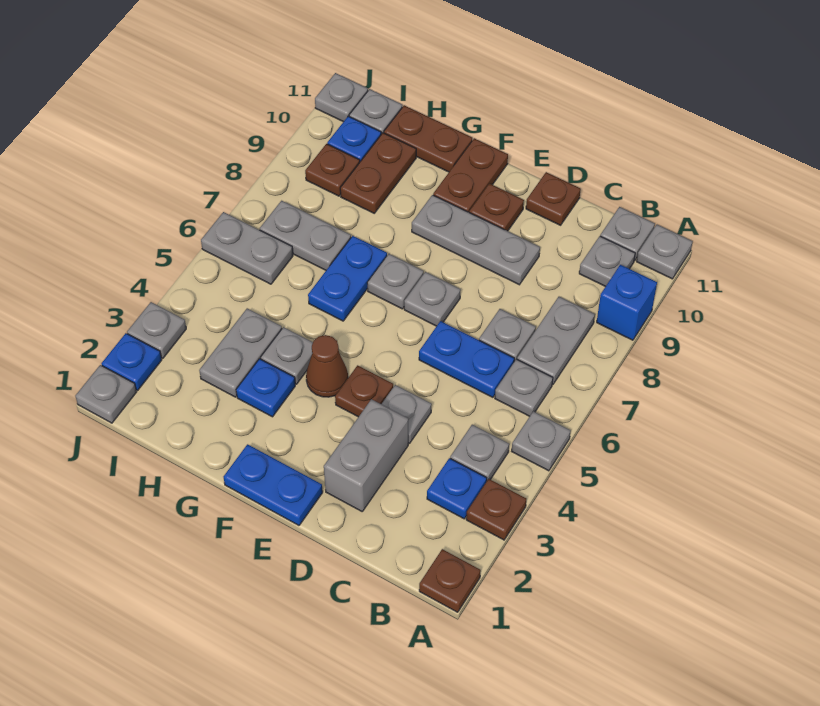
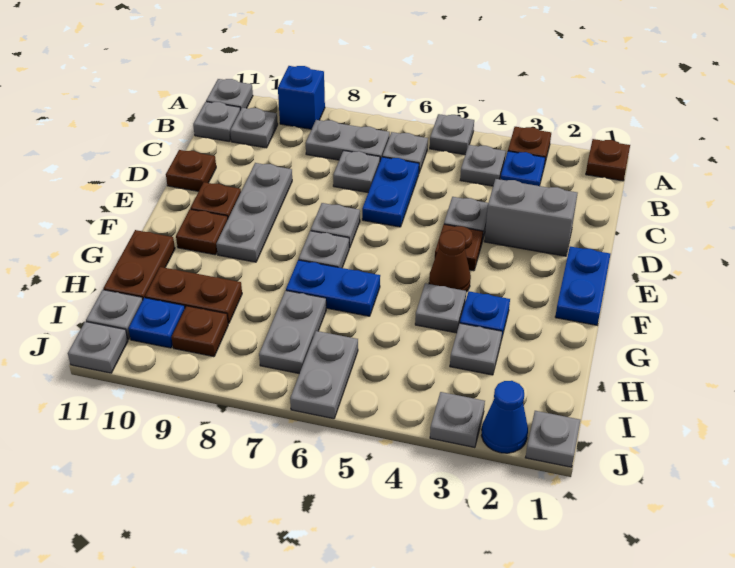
brown plate F10:F11 level 1 -> brown plate F10 level 1
grey plate H3:H4 level 1 -> grey plate H3 level 1
blue plate J2 level 1 -> blue cone J2 level 1

